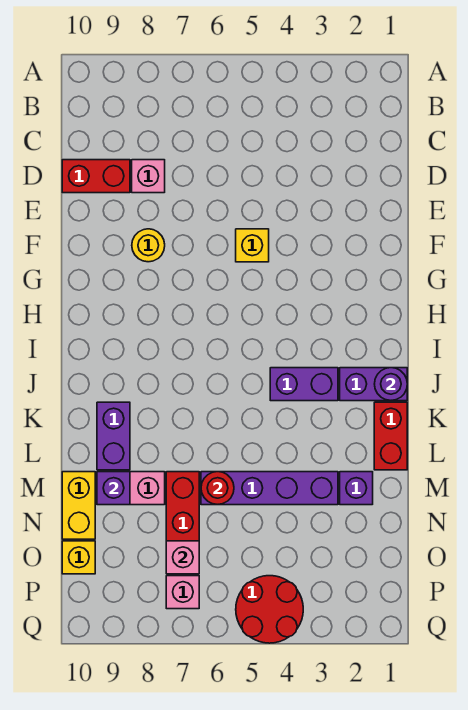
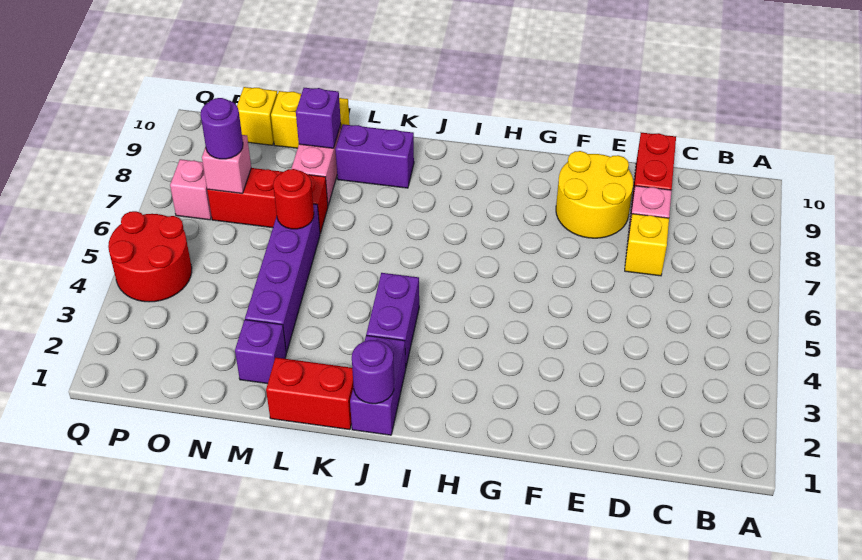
yellow brick F5 level 1 -> yellow brick D7 level 1
yellow round brick F8 level 1 -> yellow round brick E8:F9 level 1
none -> purple round brick O7 level 3

